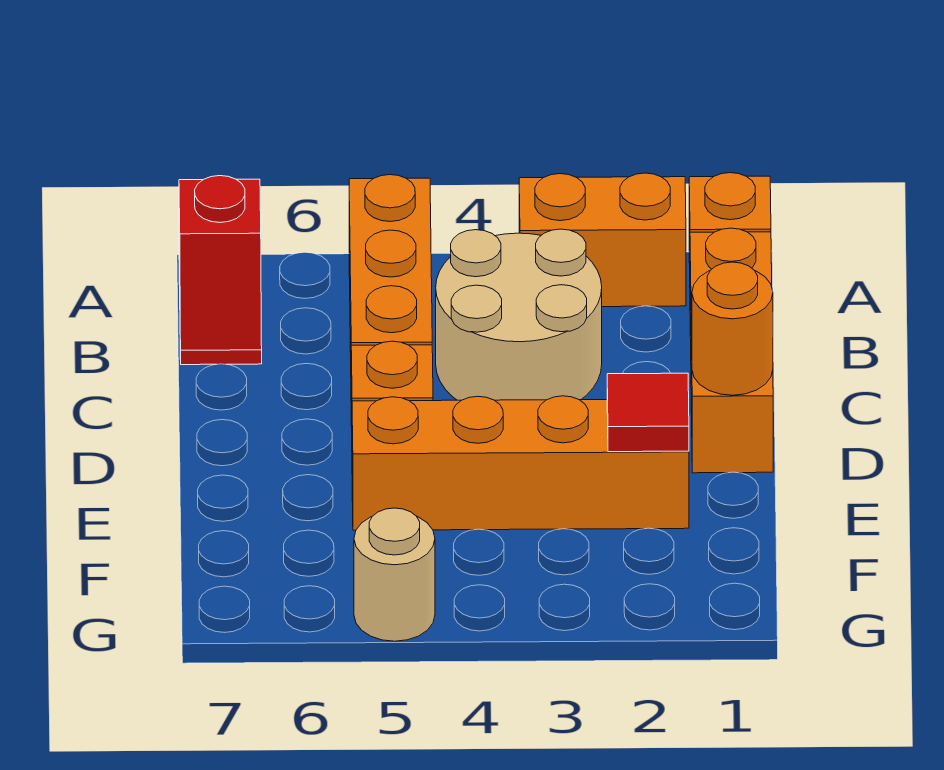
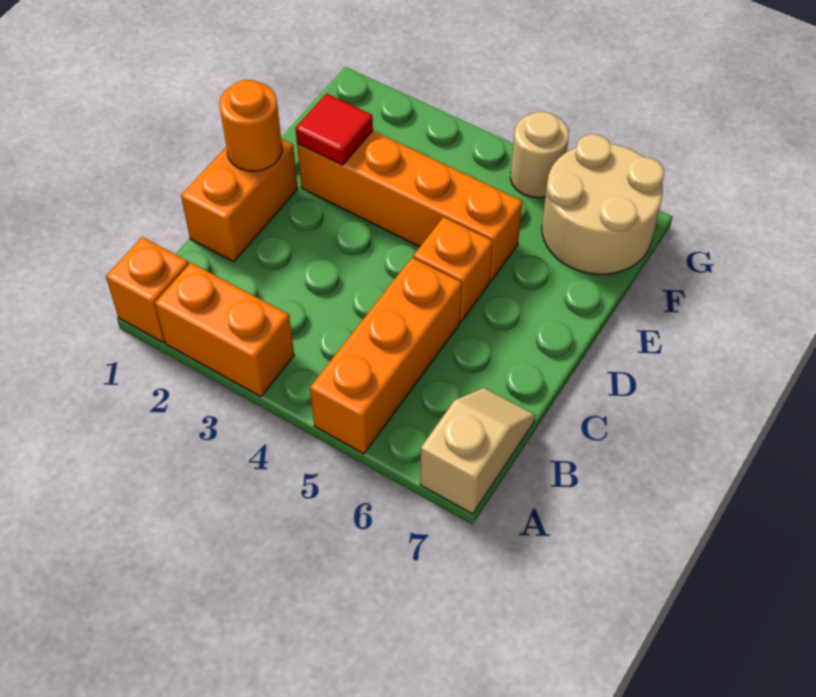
red slope A7:B7 level 1 top A -> tan slope A7:B7 level 1 top A
orange brick B1:D1 level 1 -> orange brick C1:D1 level 1
tan round brick B3:C4 level 1 -> tan round brick F6:G7 level 1

